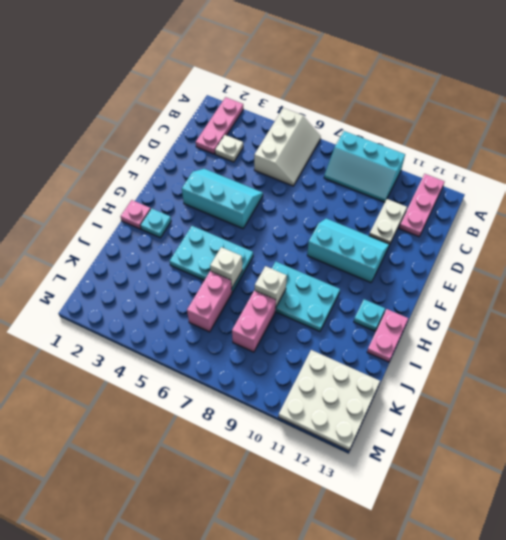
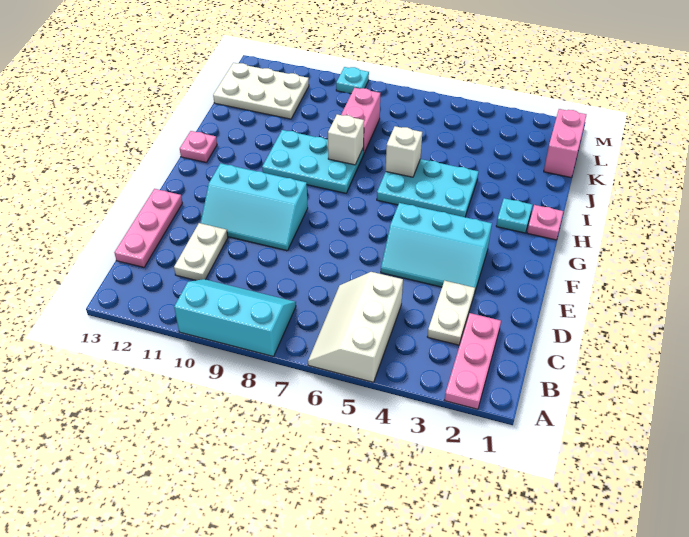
pink plate A12:C12 level 1 -> pink plate C13:E13 level 1
white plate C3 level 1 -> white plate C3:D3 level 1
cyan plate H12 level 1 -> cyan plate M9 level 1
pink plate H13:I13 level 1 -> pink plate H13 level 1
pink brick J6:K6 level 1 -> pink brick K1:L1 level 1
white plate K11:M13 level 1 -> white plate K11:L13 level 1

